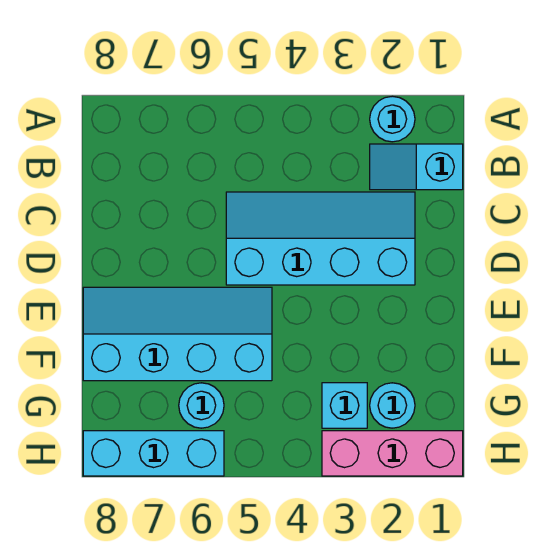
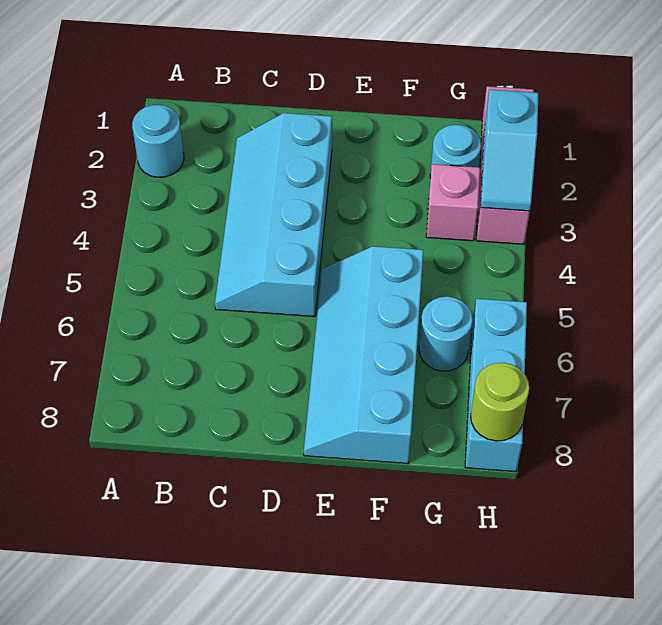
cyan slope B1:B2 level 1 top 1 -> cyan slope H2:H3 level 2 top 2
cyan brick G3 level 1 -> pink brick G3 level 1
none -> lime round brick H8 level 2

